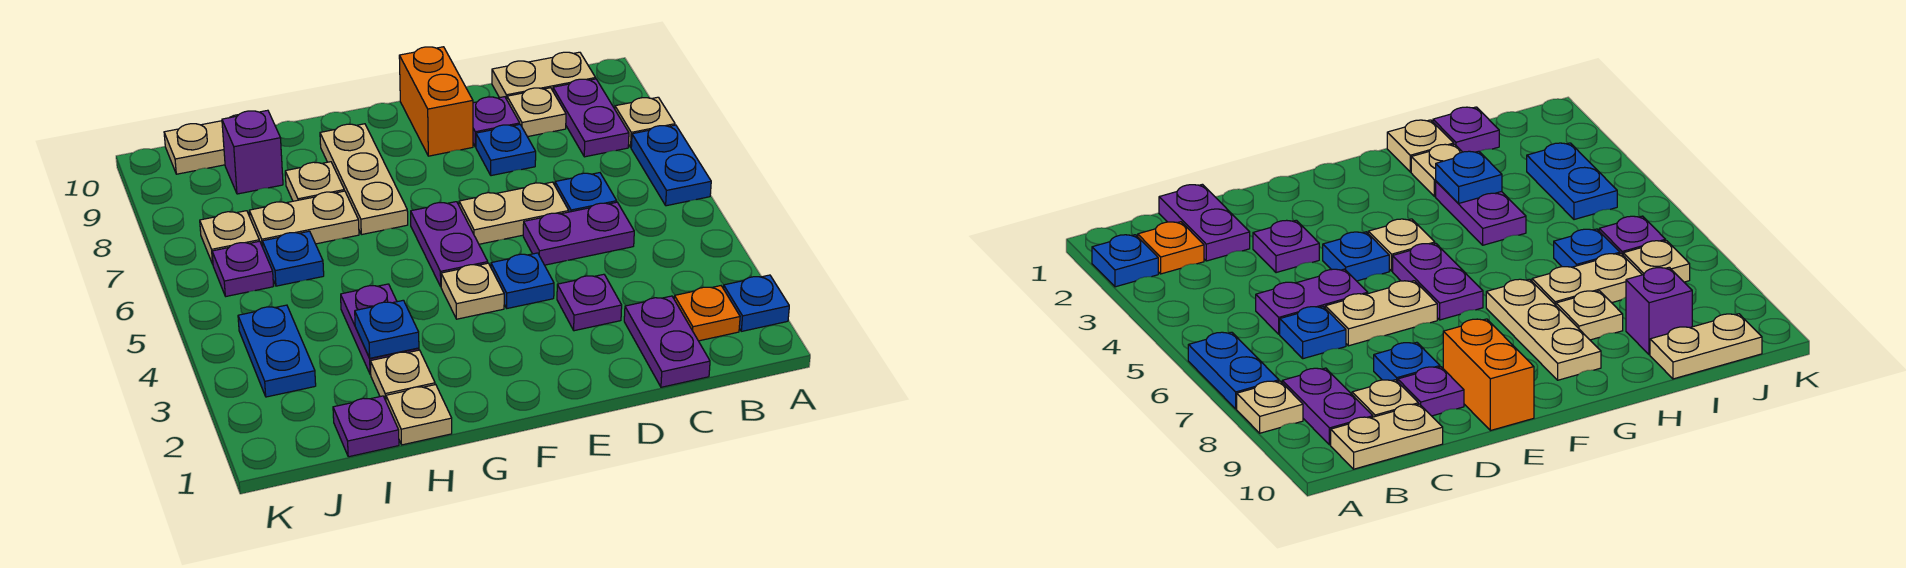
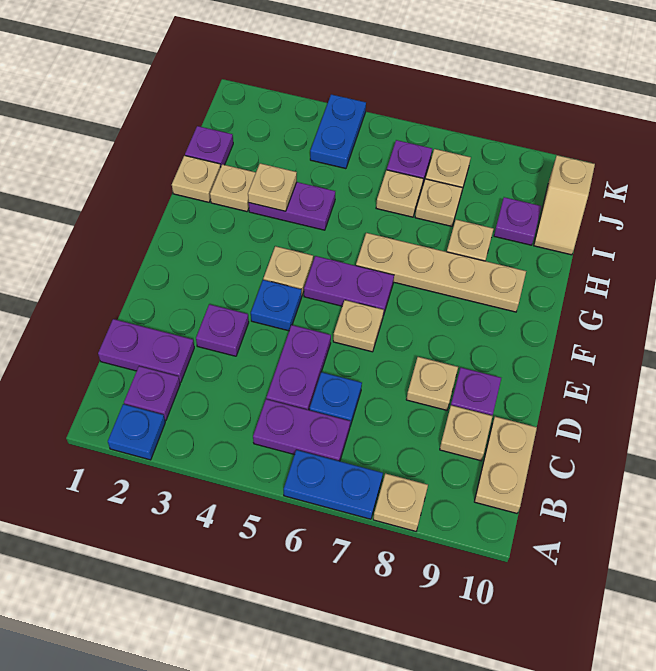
orange plate B2 level 1 -> purple plate B2 level 1
purple plate B8:B9 level 1 -> purple plate B5:B6 level 1
tan plate D6:E6 level 1 -> tan plate E6 level 1
blue plate D8 level 1 -> tan plate D8 level 1
orange brick E9:E10 level 1 -> none
tan plate G7:G9 level 1 -> tan plate G6:G9 level 1
blue plate H3 level 2 -> tan plate H3 level 2
tan plate H7:I7 level 1 -> tan plate I7 level 1
blue plate I6 level 1 -> tan plate I6 level 1
purple brick I9 level 1 -> purple plate I9 level 1
tan plate I10:J10 level 1 -> tan slope I10:J10 level 1 top J
blue plate J3:J4 level 1 -> blue plate J4:K4 level 1

